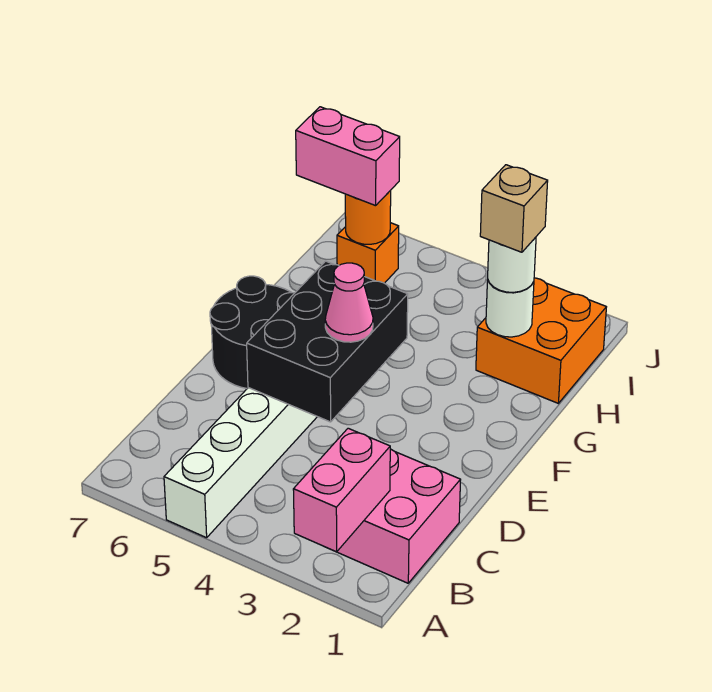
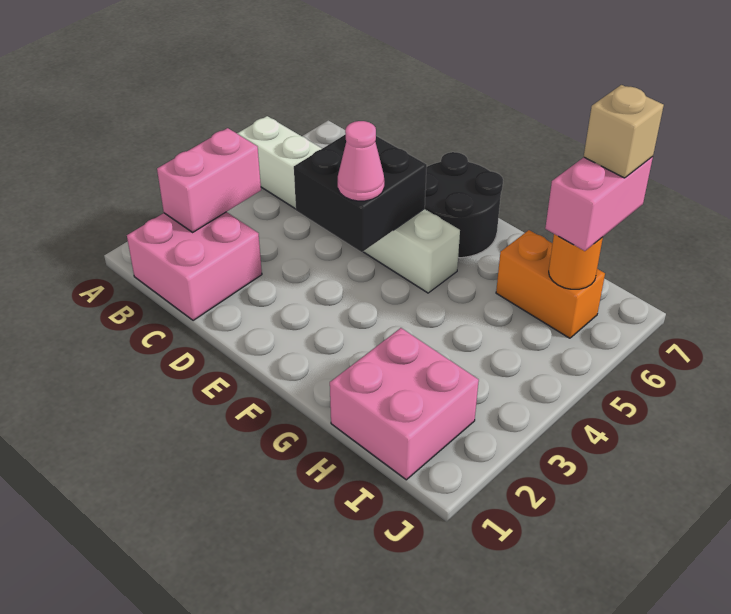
pink brick A2:B2 level 2 -> pink brick B2:B3 level 2
black brick D4:F5 level 2 -> black brick D4:E5 level 2
orange brick H1:I2 level 1 -> pink brick H1:I2 level 1
white round brick H2 level 2 -> none
white round brick H2 level 3 -> none
tan brick H2 level 4 -> tan brick I7 level 4
orange brick I6 level 1 -> orange brick H6:I6 level 1

